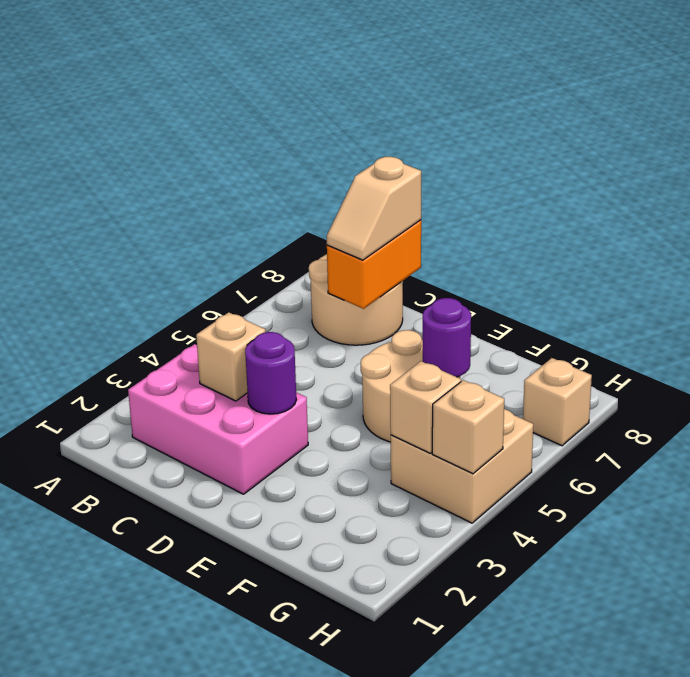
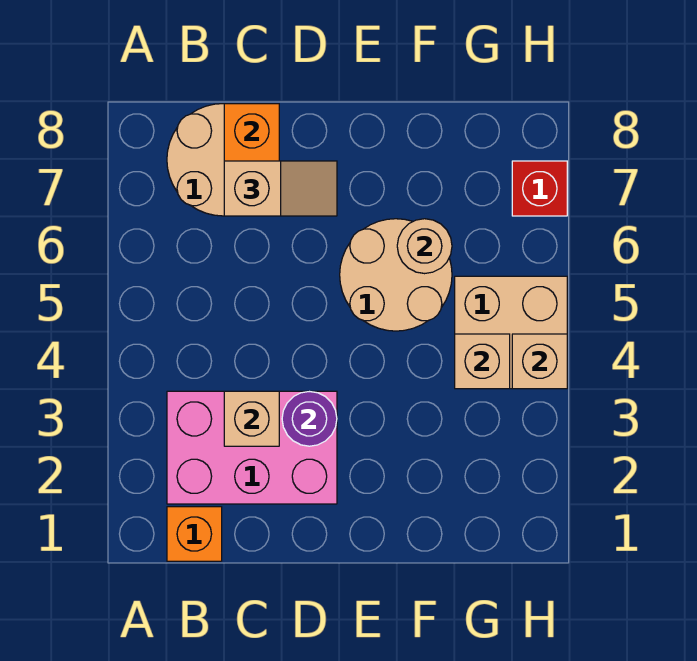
none -> orange brick B1 level 1
tan slope C7:C8 level 3 top 8 -> tan slope C7:D7 level 3 top C
purple round brick F6 level 2 -> tan round brick F6 level 2
tan brick H7 level 1 -> red brick H7 level 1

